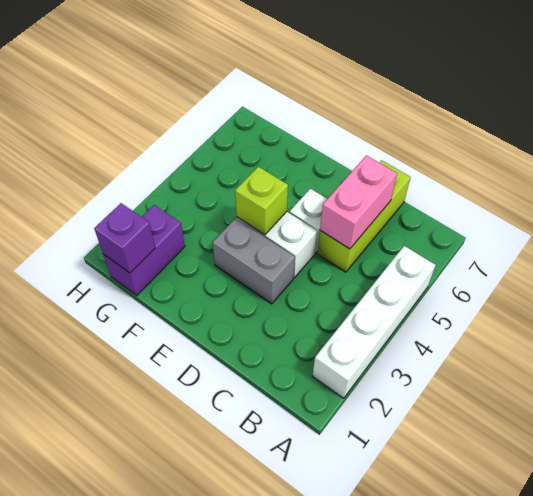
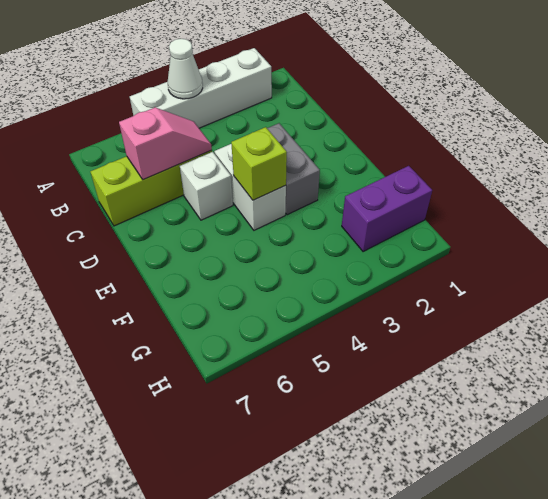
none -> white cone A4 level 2
pink brick C5:C6 level 2 -> pink slope C5:C6 level 2 top 6
purple brick G1 level 2 -> none

